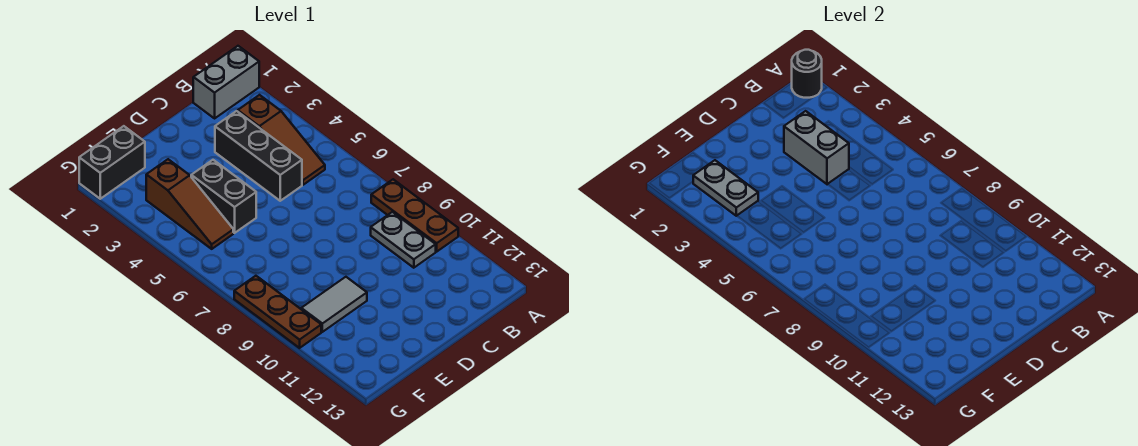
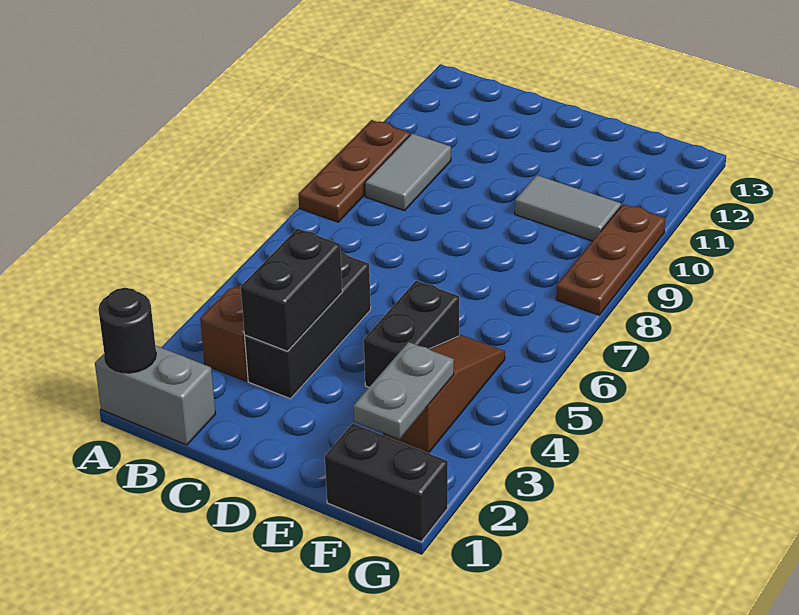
grey plate B9:B10 level 1 -> grey tile B9:B10 level 1
grey brick C3:C4 level 2 -> black brick C3:C4 level 2

